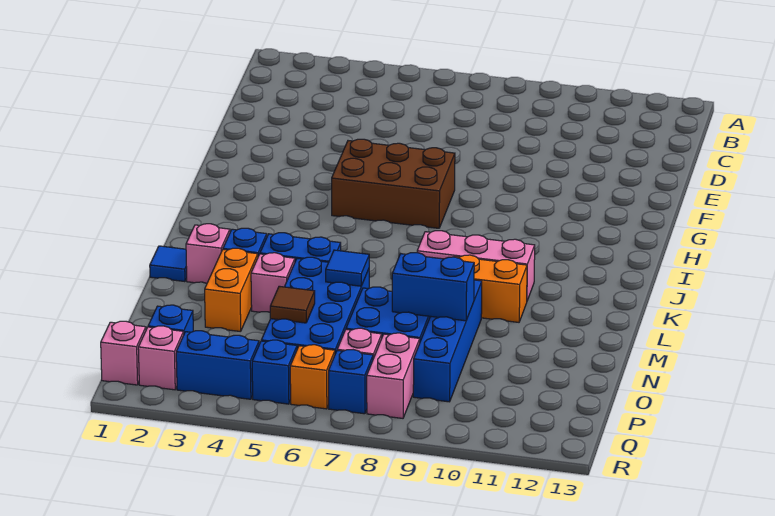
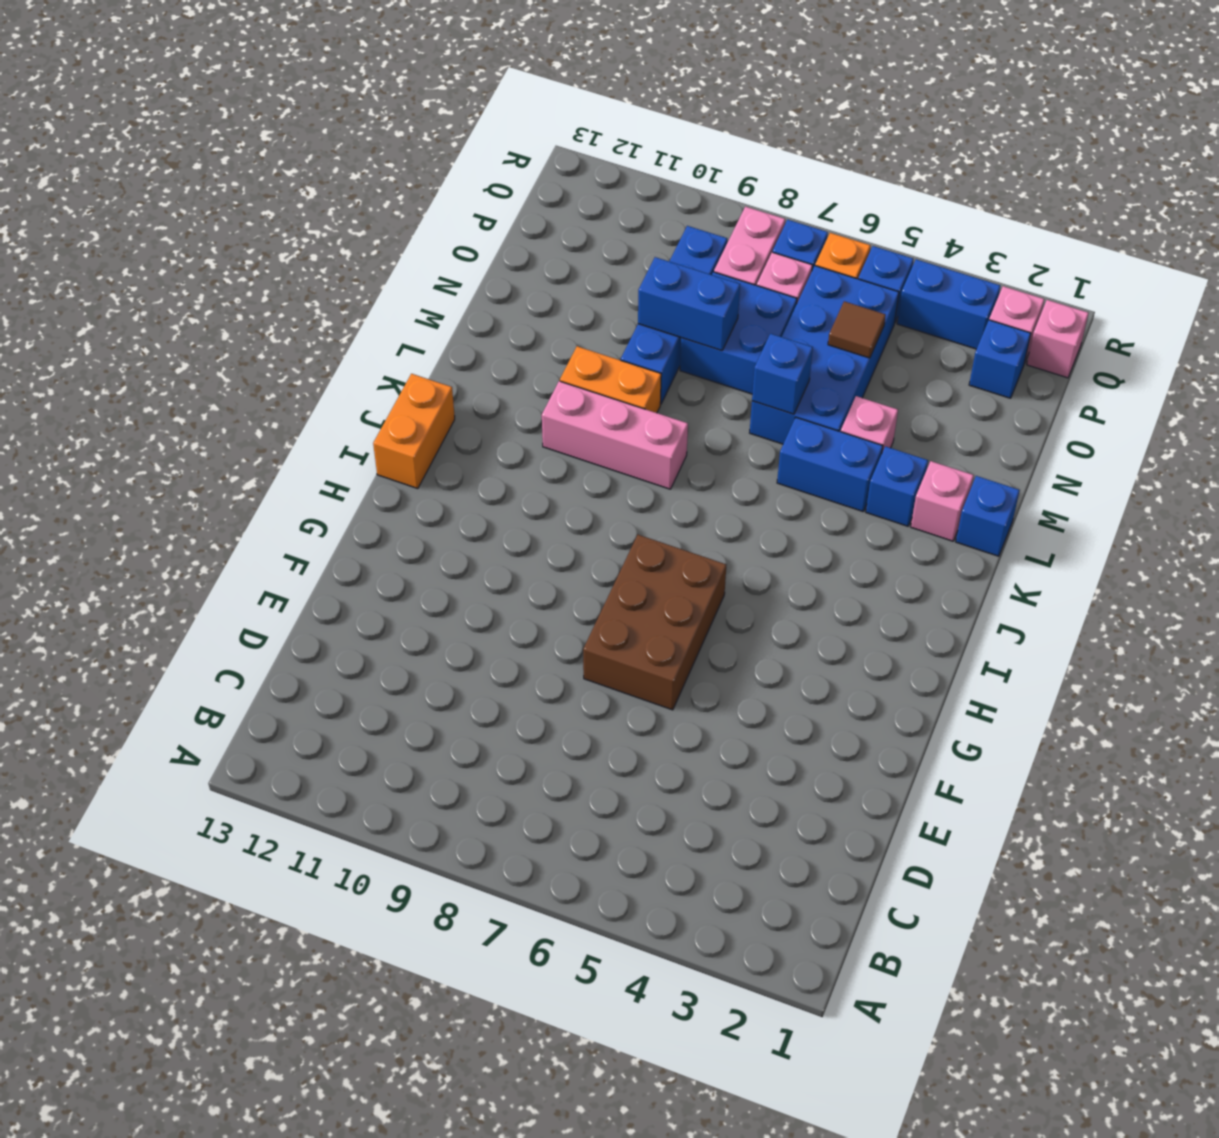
brown brick G5:H7 level 1 -> brown brick F6:H7 level 1
blue tile L1 level 1 -> blue brick L1 level 1
orange brick M3:N3 level 1 -> orange brick I13:J13 level 1
blue tile M6 level 2 -> blue brick M6 level 2

